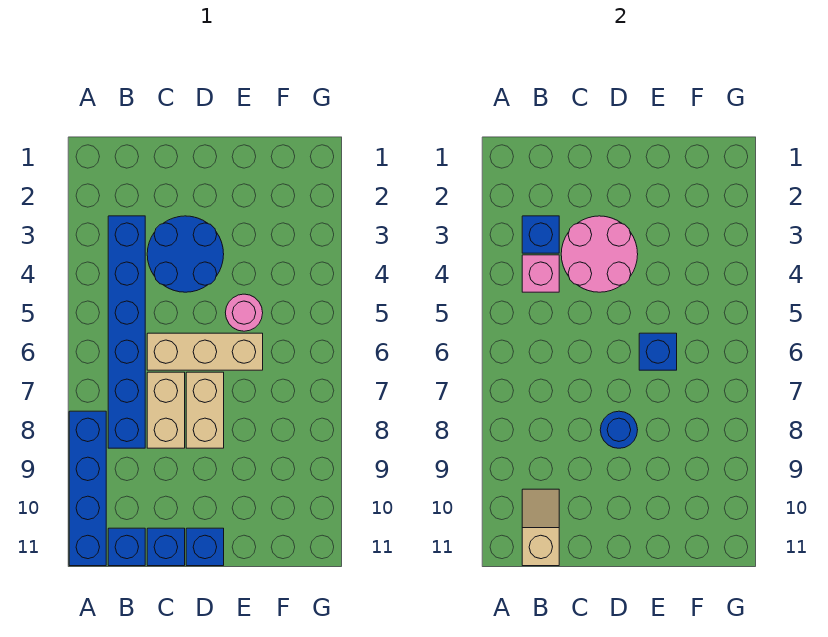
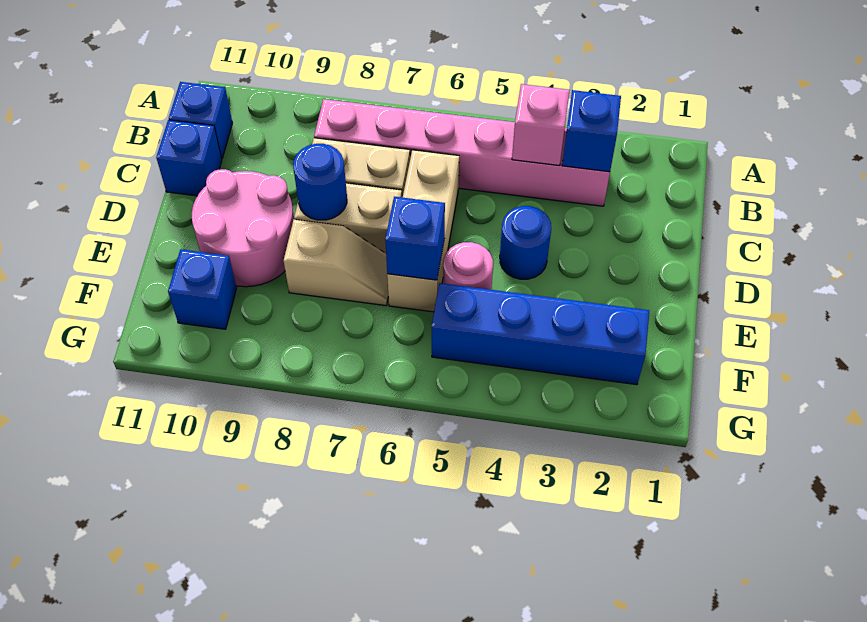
blue brick A8:A11 level 1 -> blue brick F2:F5 level 1
blue brick B3:B8 level 1 -> pink brick B3:B8 level 1
tan slope B10:B11 level 2 top 11 -> tan slope E7:E8 level 1 top 8
blue round brick C3:D4 level 1 -> blue round brick D4 level 1
pink round brick C3:D4 level 2 -> pink round brick D9:E10 level 1
blue brick D11 level 1 -> blue brick F10 level 1

